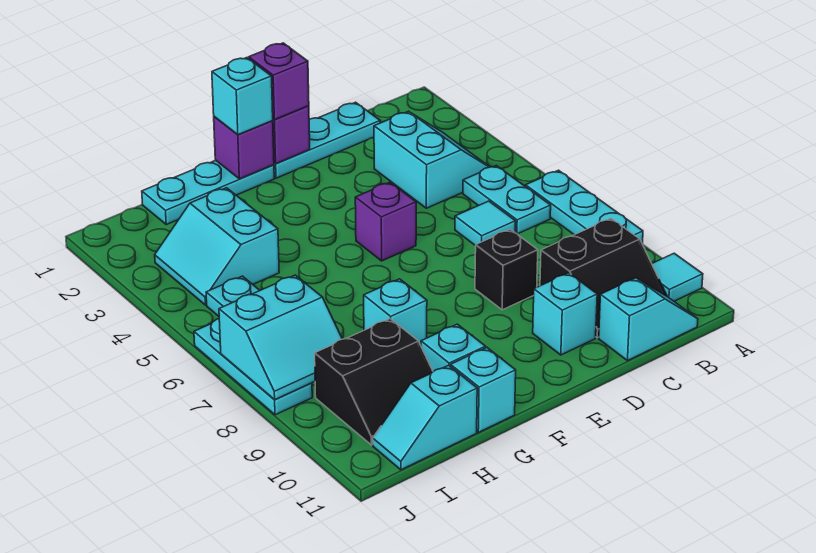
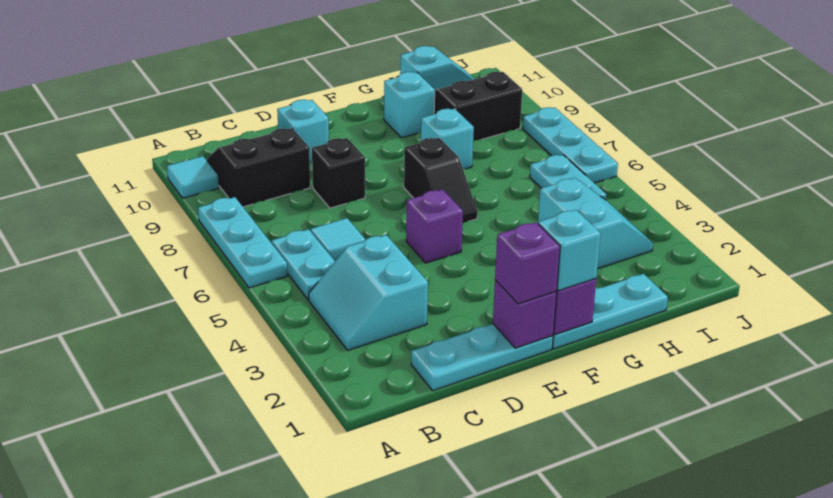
cyan slope B11:C11 level 1 top C -> none
none -> black slope F6:F7 level 1 top 7
cyan brick G11 level 1 -> none
cyan slope I7:J8 level 2 top 7 -> none

